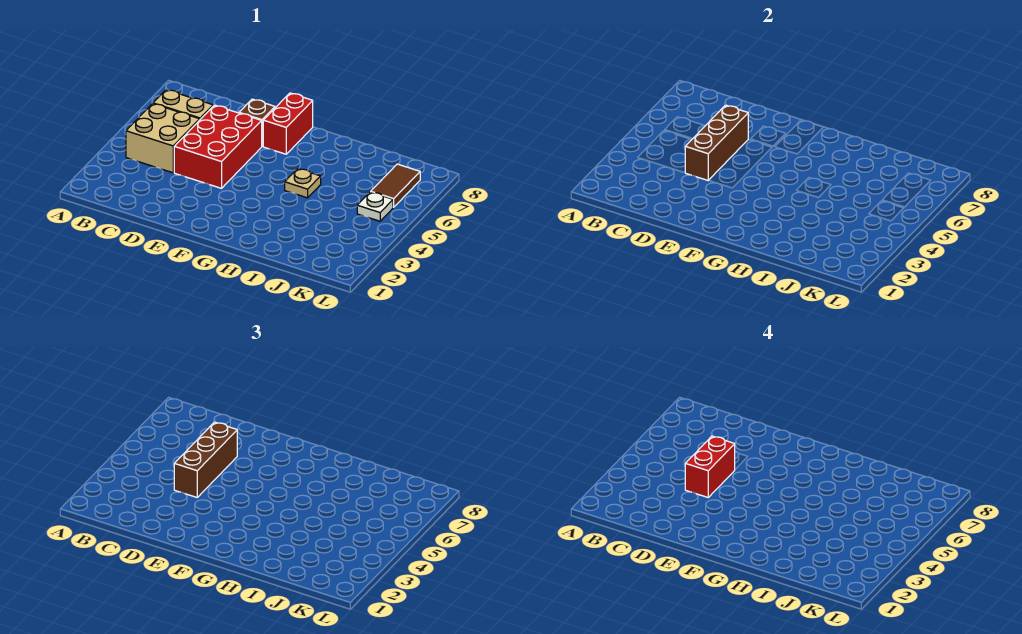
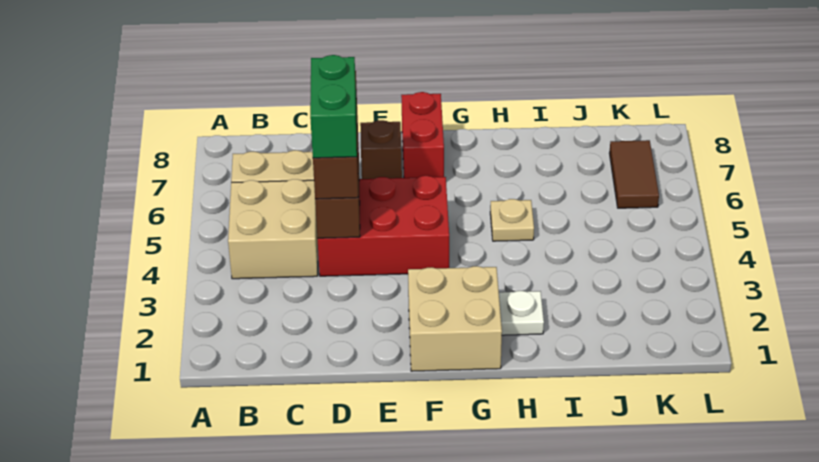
red brick D4:E6 level 1 -> red brick D4:F5 level 1
red brick D4:D5 level 4 -> green brick D4:D5 level 4
none -> tan brick F1:G2 level 1
white plate K5 level 1 -> white plate H2 level 1

